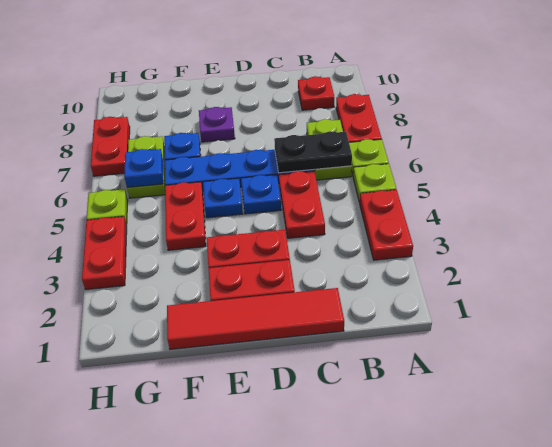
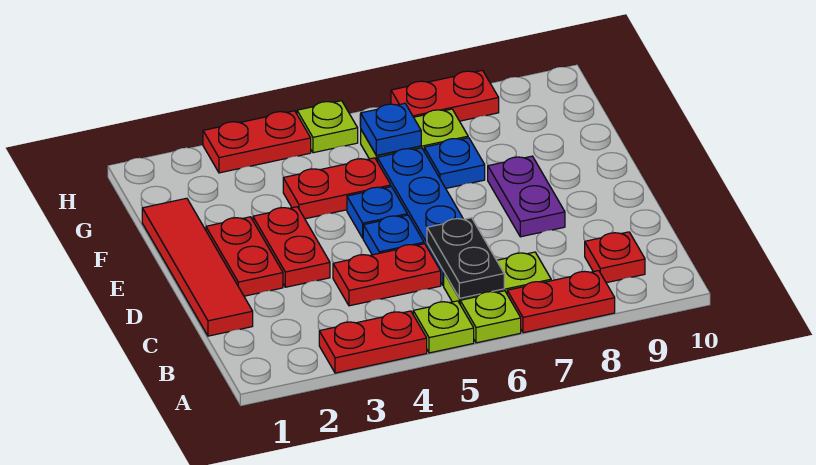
purple plate E8 level 1 -> purple plate D8:E8 level 1

